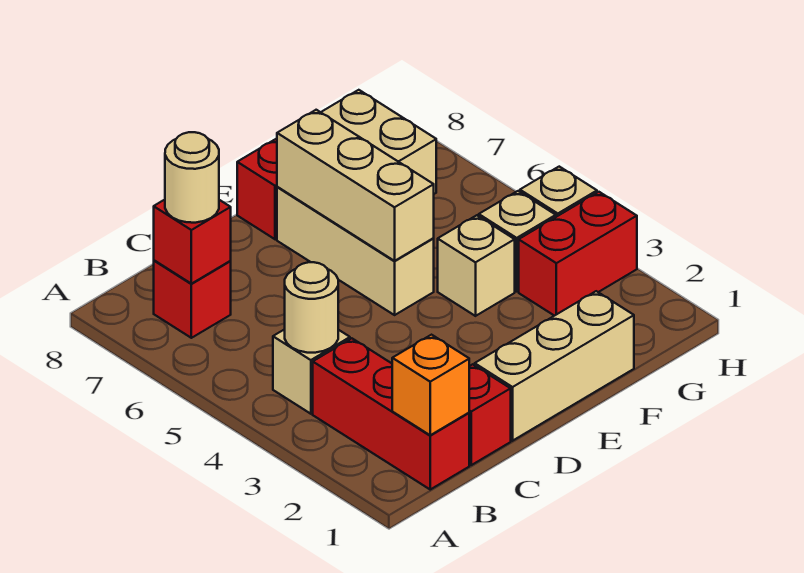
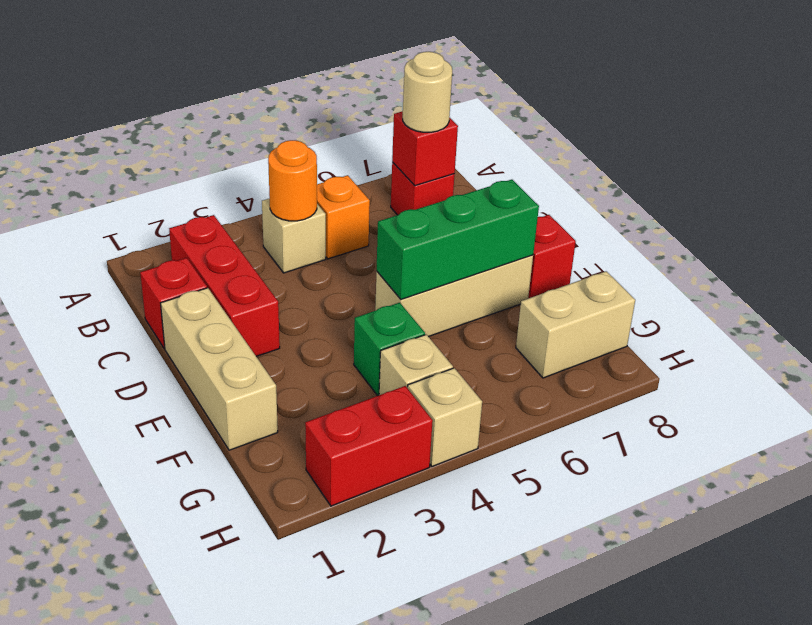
red brick B1:B3 level 1 -> red brick B2:D2 level 1
orange brick B1 level 2 -> orange brick B5 level 1
tan round brick B4 level 2 -> orange round brick B4 level 2
tan brick E5:E7 level 2 -> green brick E5:E7 level 2
tan brick F4 level 1 -> green brick F4 level 1
red brick G3:H3 level 1 -> red brick H2:H3 level 1

